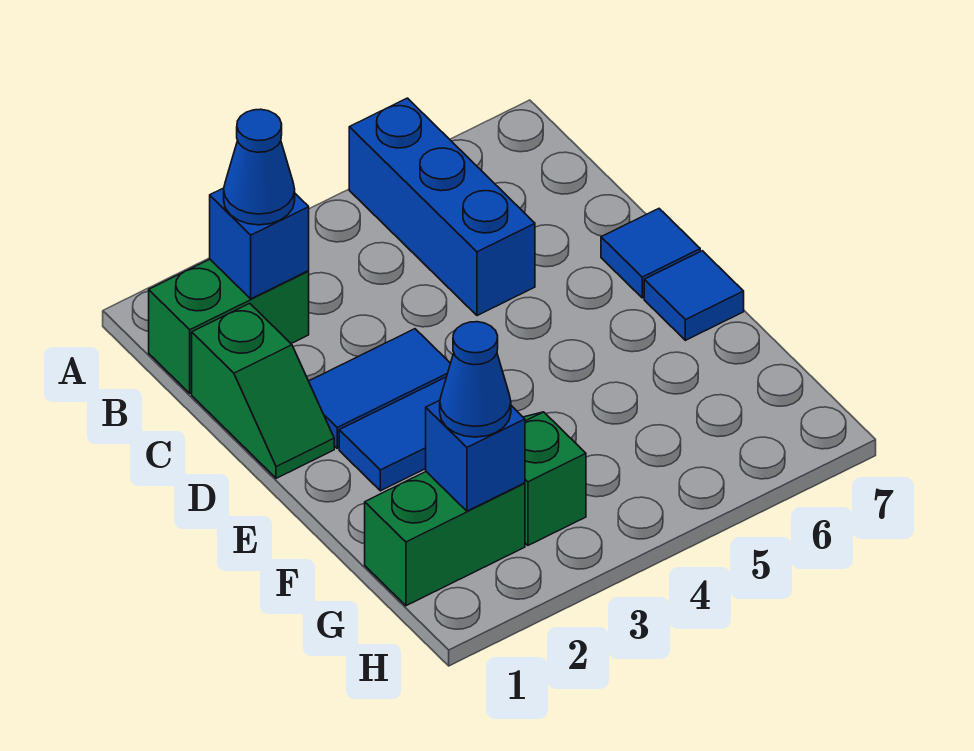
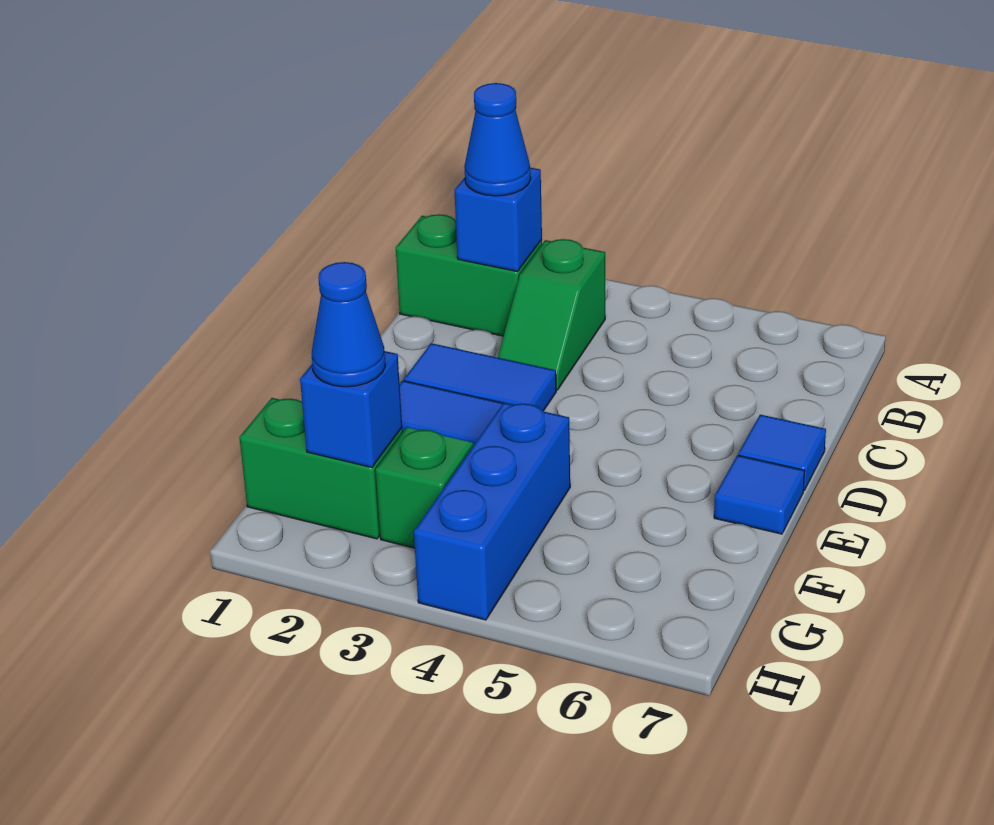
blue brick A5:C5 level 1 -> blue brick F4:H4 level 1
green slope C1:D1 level 1 top C -> green slope B3:C3 level 1 top B

